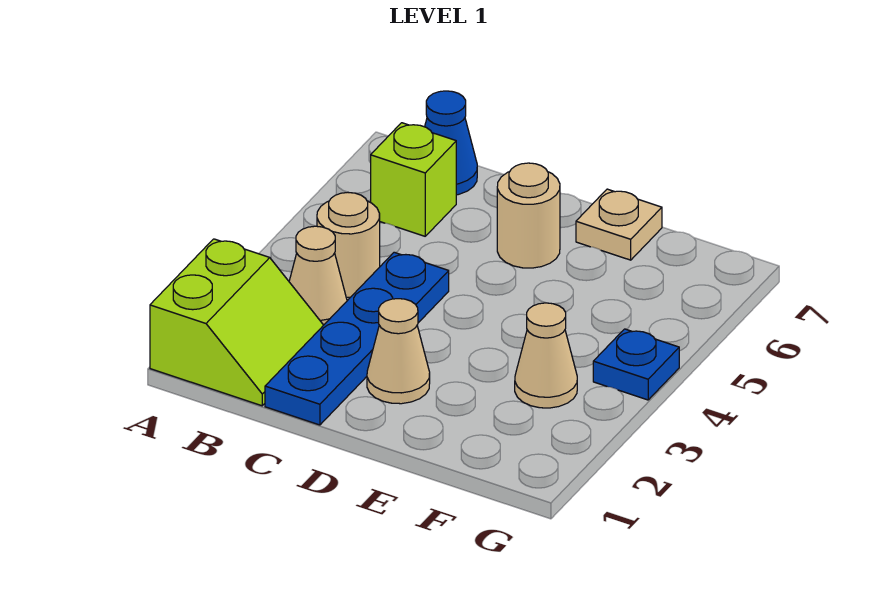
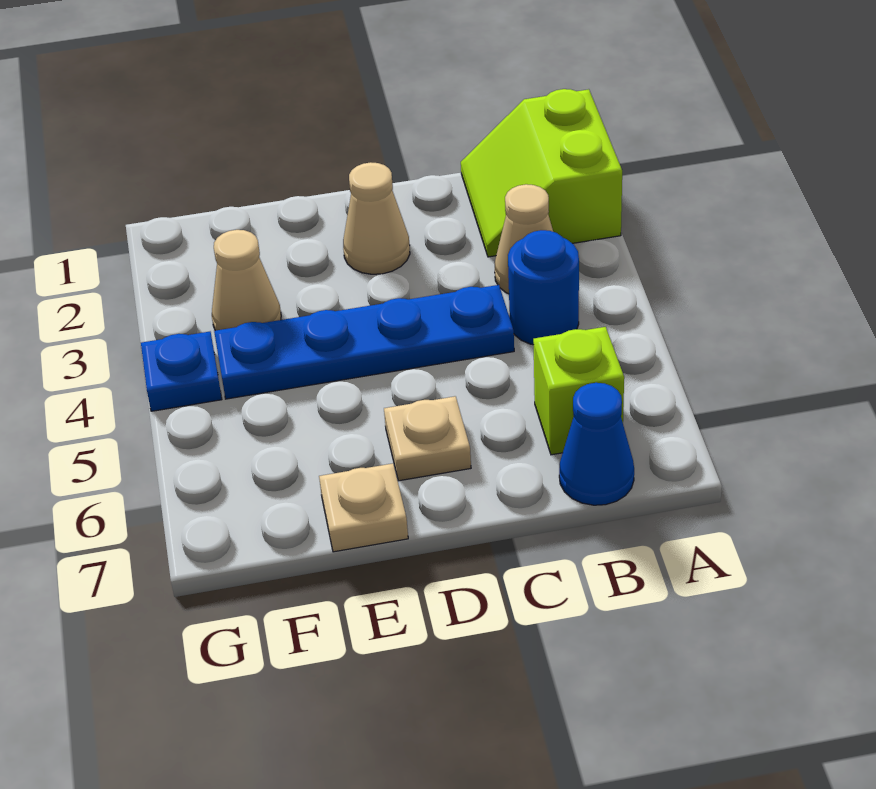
tan round brick B4 level 1 -> blue round brick B4 level 1
blue plate C1:C4 level 1 -> blue plate C4:F4 level 1
tan round brick D6 level 1 -> tan plate D6 level 1

